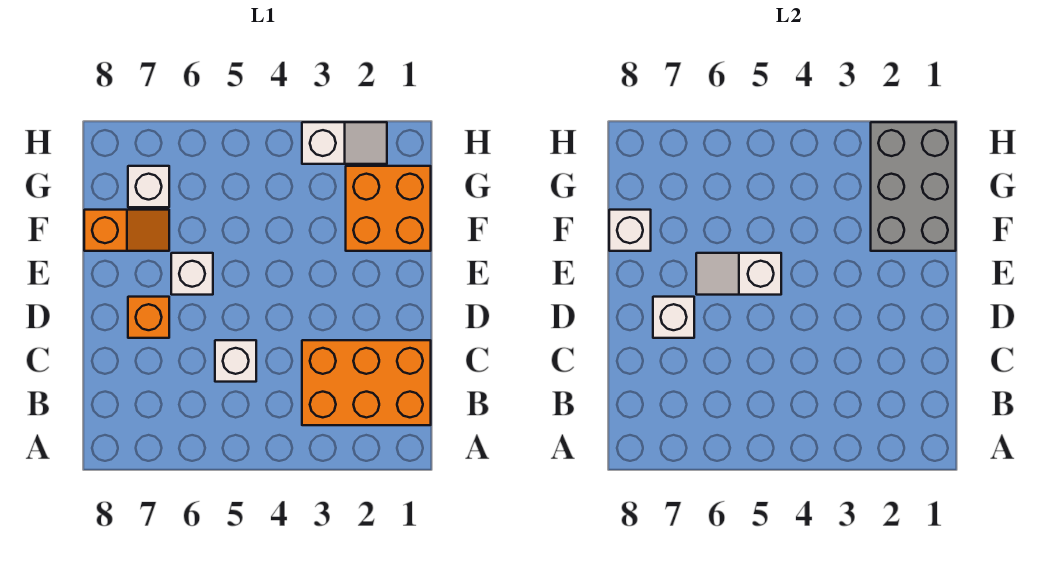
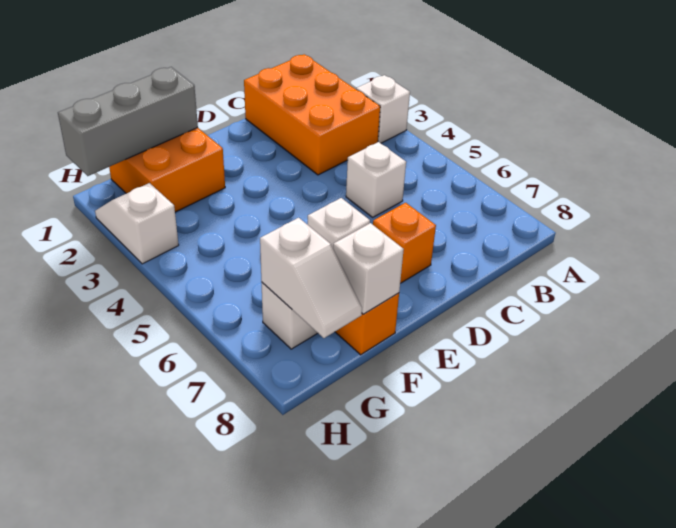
white brick D7 level 2 -> white brick A3 level 1
white slope E5:E6 level 2 top 5 -> white slope G7:G8 level 2 top 7
grey brick F1:H2 level 2 -> grey brick F1:H1 level 2

